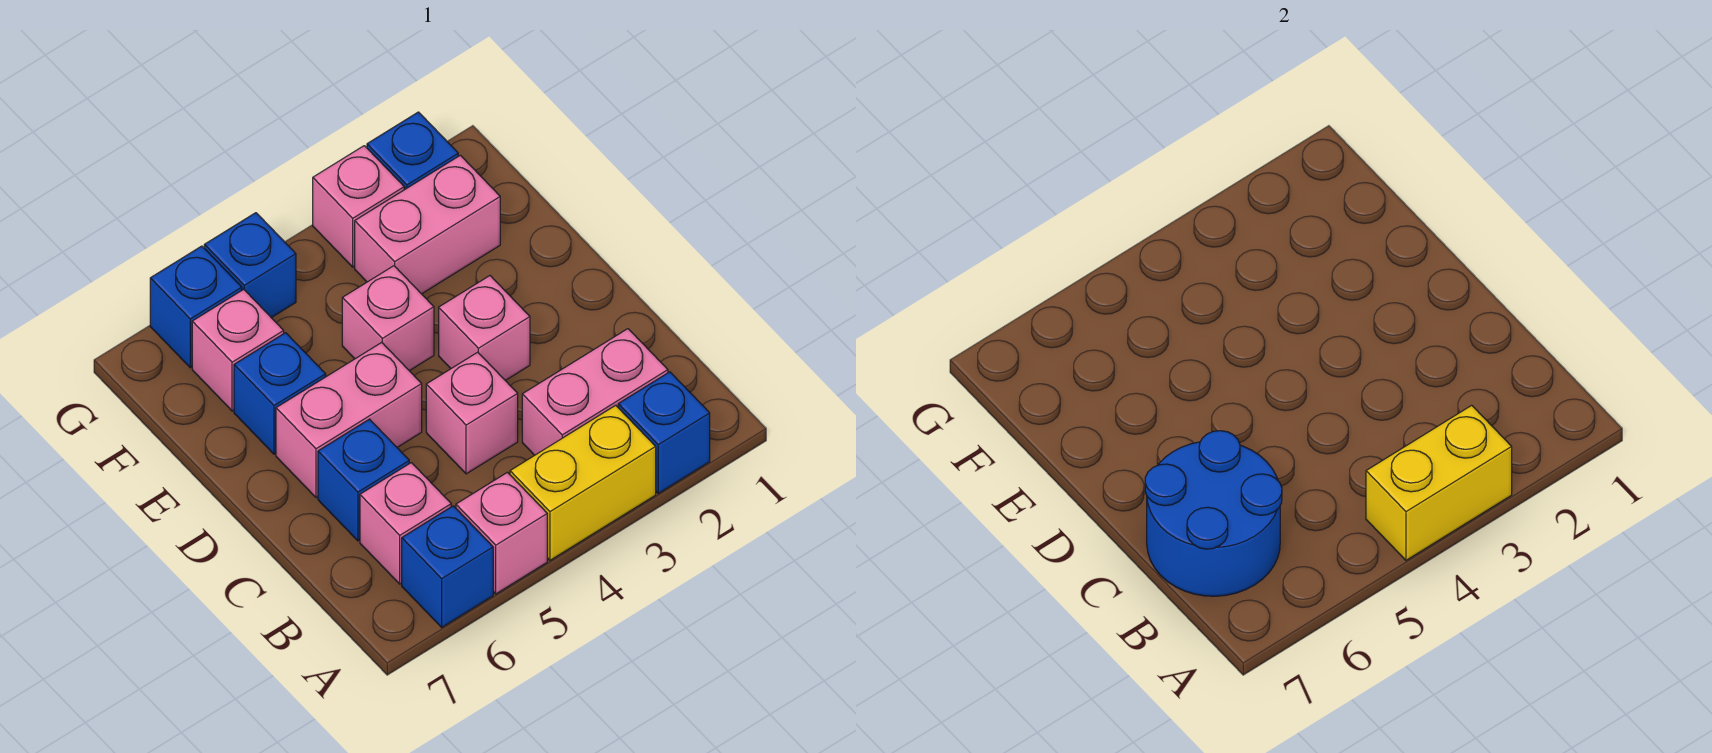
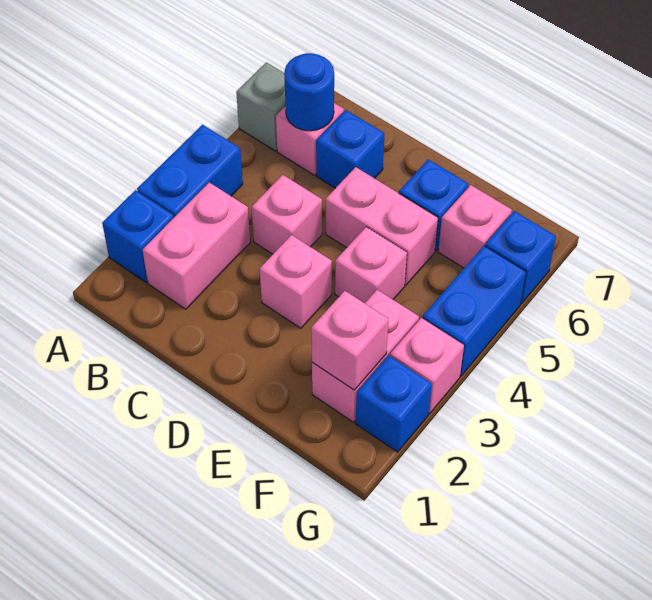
yellow brick A3:A4 level 1 -> blue brick A3:A4 level 1
yellow brick A3:A4 level 2 -> none
pink brick A5 level 1 -> pink brick F2 level 2
blue brick A6 level 1 -> grey brick A6 level 1
blue round brick B6:C7 level 2 -> blue round brick B6 level 2
pink brick D5:D6 level 1 -> pink brick D5:E5 level 1
blue brick G5 level 1 -> blue brick G4:G5 level 1

